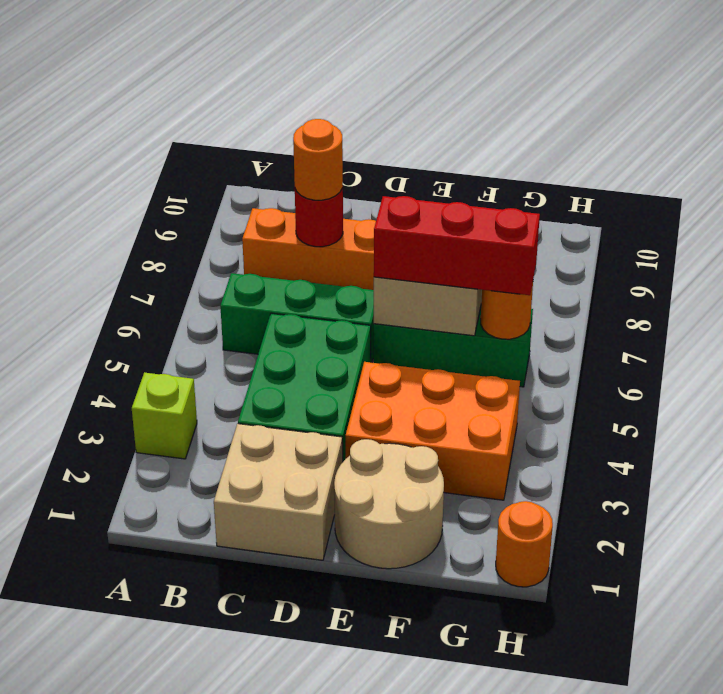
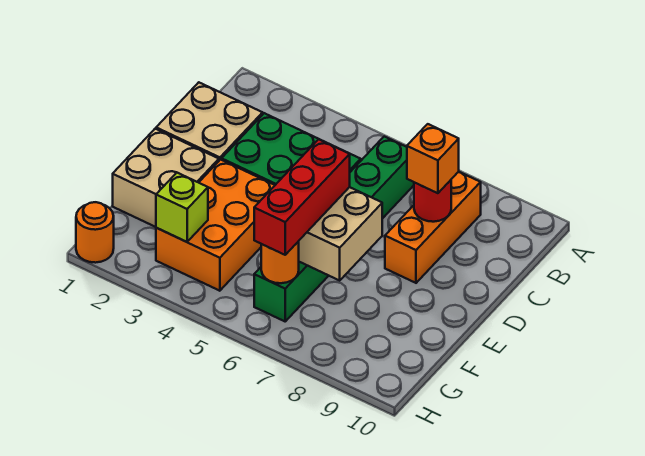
lime brick A3 level 1 -> lime brick G3 level 2
orange round brick C8 level 3 -> orange brick C8 level 3
tan round brick E1:F2 level 1 -> tan brick E1:F2 level 1

